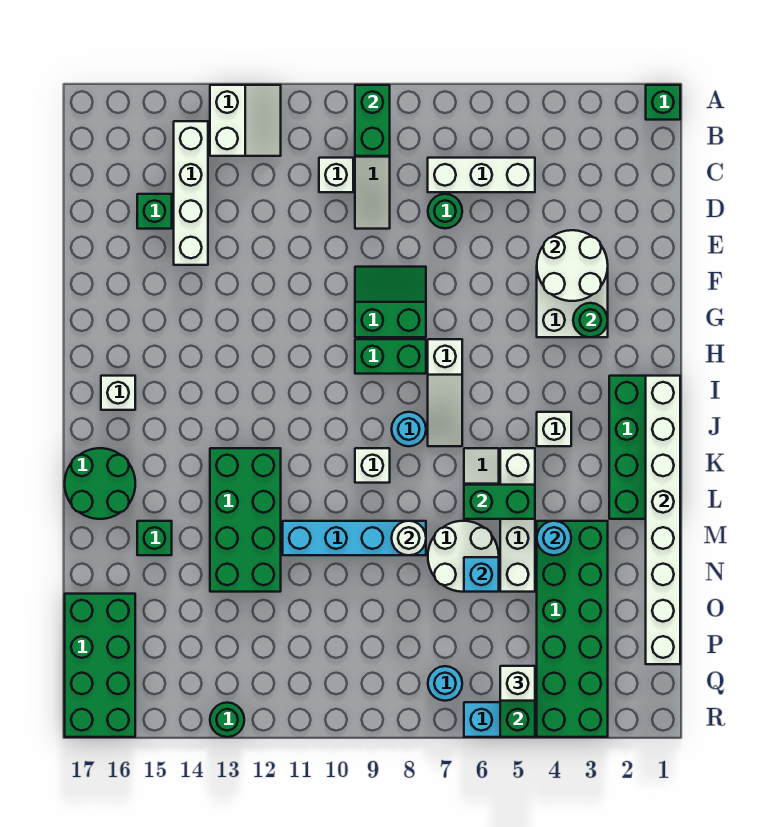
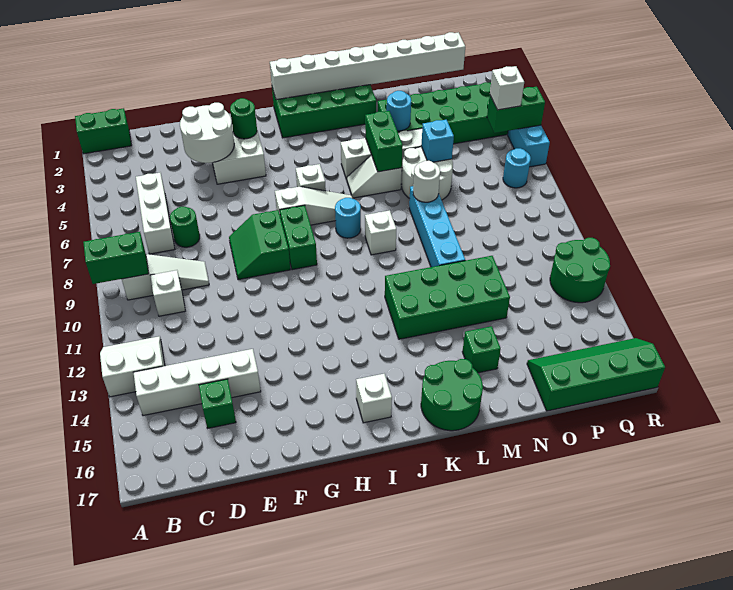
green brick A1 level 1 -> green brick A1:B1 level 1
white brick J4 level 1 -> white brick I6 level 1
green brick O16:R17 level 1 -> green slope O16:R17 level 1 top 17
green round brick R13 level 1 -> green round brick Q12:R13 level 1

